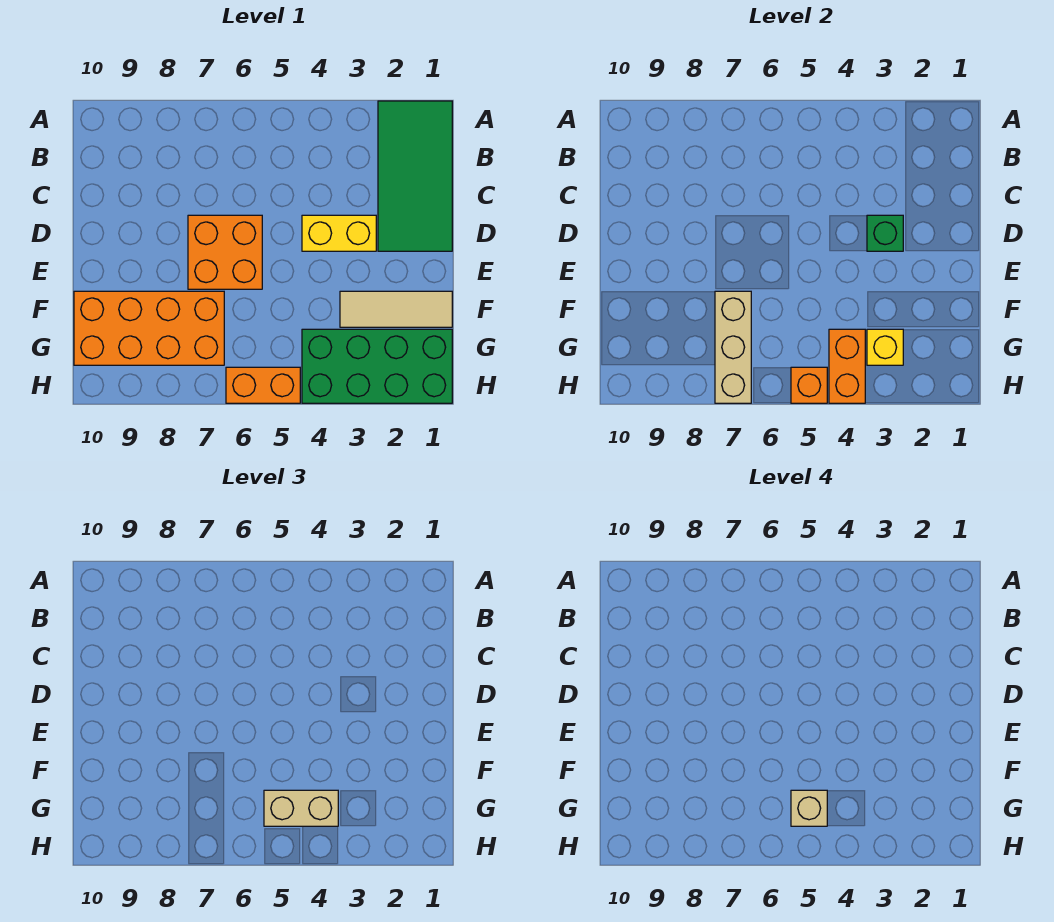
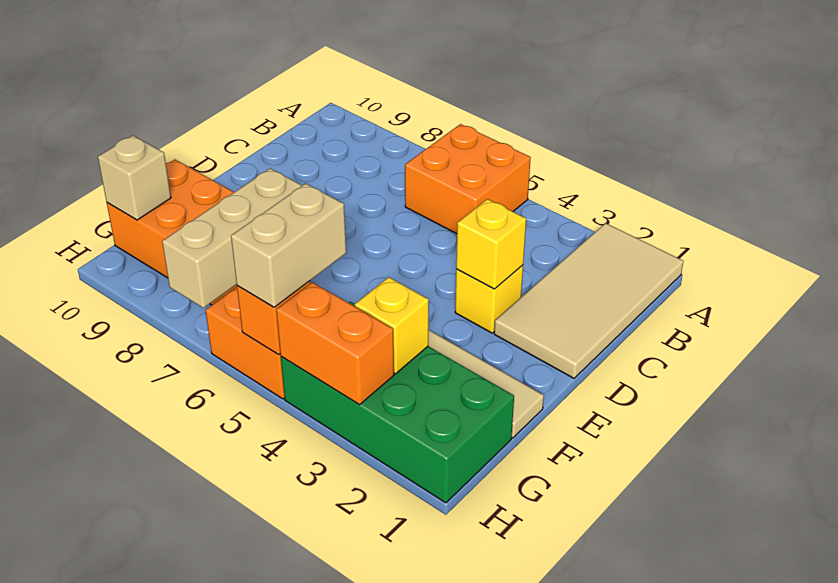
green tile A1:D2 level 1 -> tan tile A1:D2 level 1
yellow brick D3:D4 level 1 -> yellow brick D3 level 1
green brick D3 level 2 -> yellow brick D3 level 2
orange brick D6:E7 level 1 -> orange brick A5:B6 level 1
orange brick G4:H4 level 2 -> orange brick H3:H4 level 2
tan brick G4:G5 level 3 -> tan brick G5:H5 level 3
tan brick G5 level 4 -> tan brick G10 level 2

